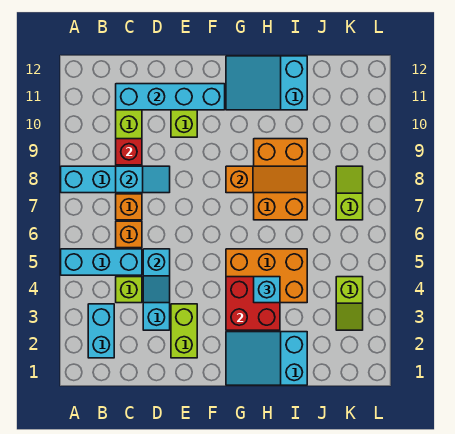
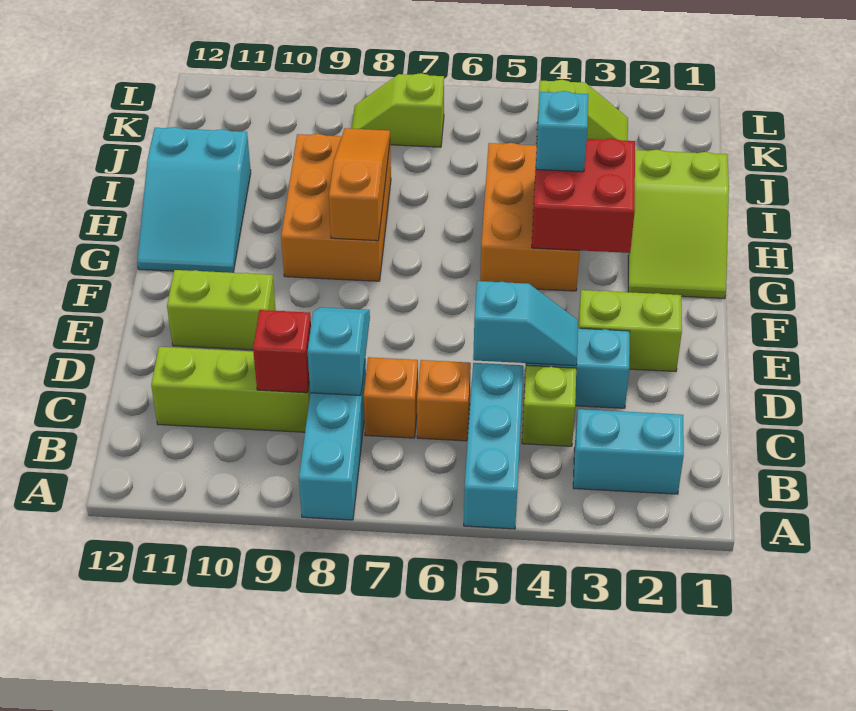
cyan brick C11:F11 level 2 -> none
cyan slope G1:I2 level 1 top I -> lime slope G1:I2 level 1 top I
orange brick H7:I9 level 1 -> orange brick G8:I9 level 1

